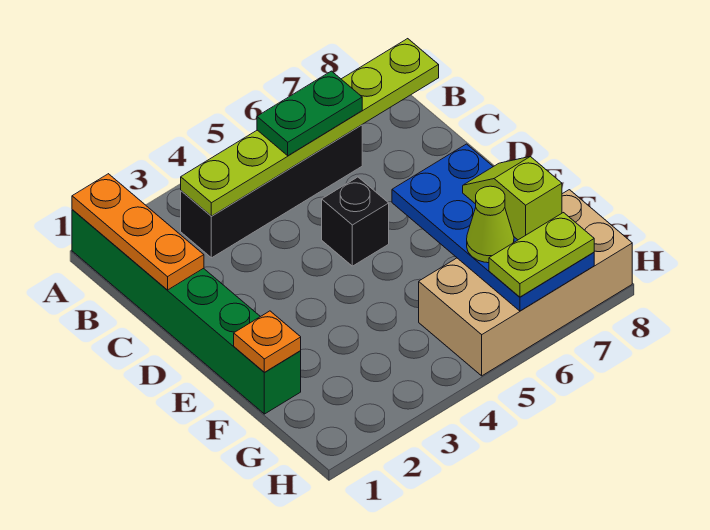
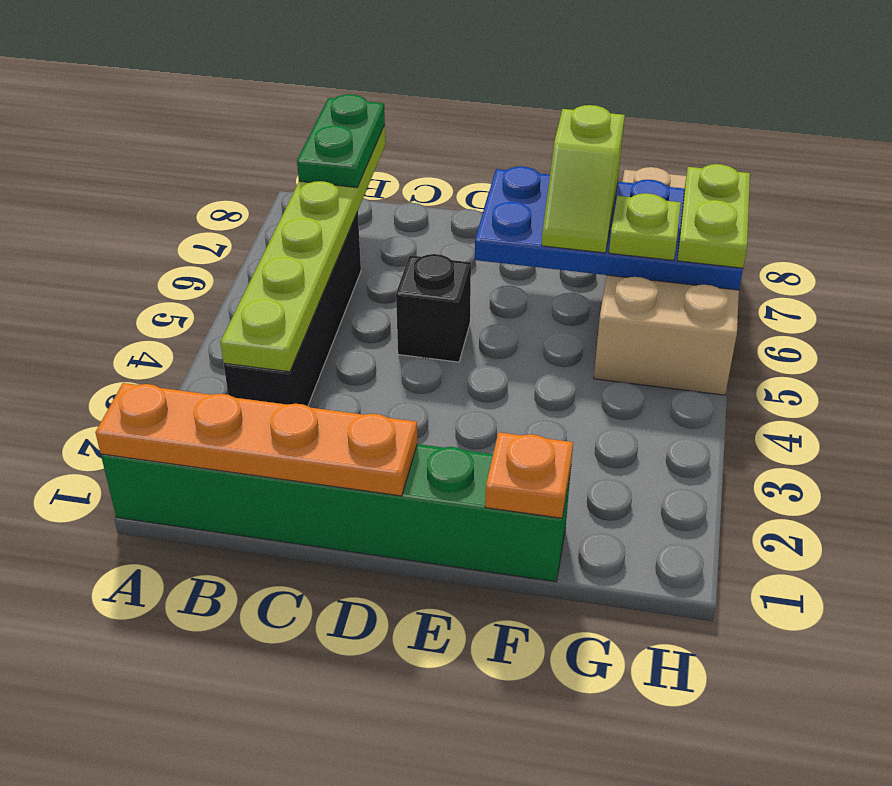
orange plate A1:C1 level 2 -> orange plate A1:D1 level 2
green plate B5:B6 level 3 -> green plate B7:B8 level 3
lime slope F7:G7 level 3 top G -> lime slope F6:F7 level 3 top 7
lime cone G6 level 3 -> lime plate G6 level 3

